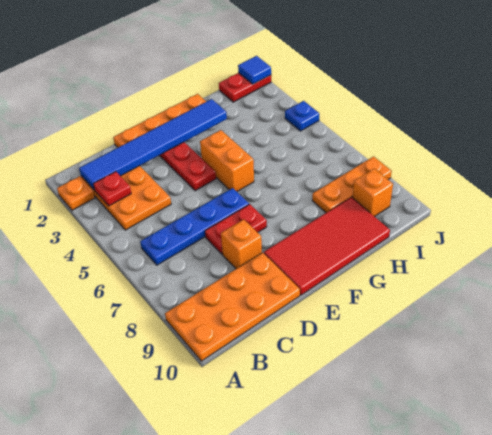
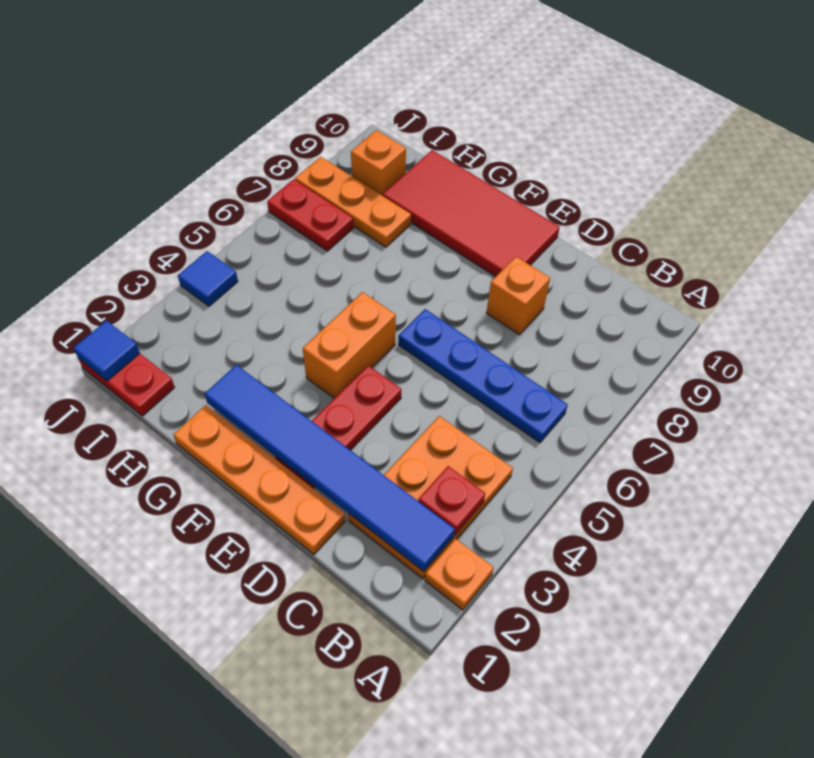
orange plate A9:D10 level 1 -> none
red plate D7:E7 level 1 -> red plate I7:J7 level 1
blue plate J4 level 1 -> blue tile J4 level 1

